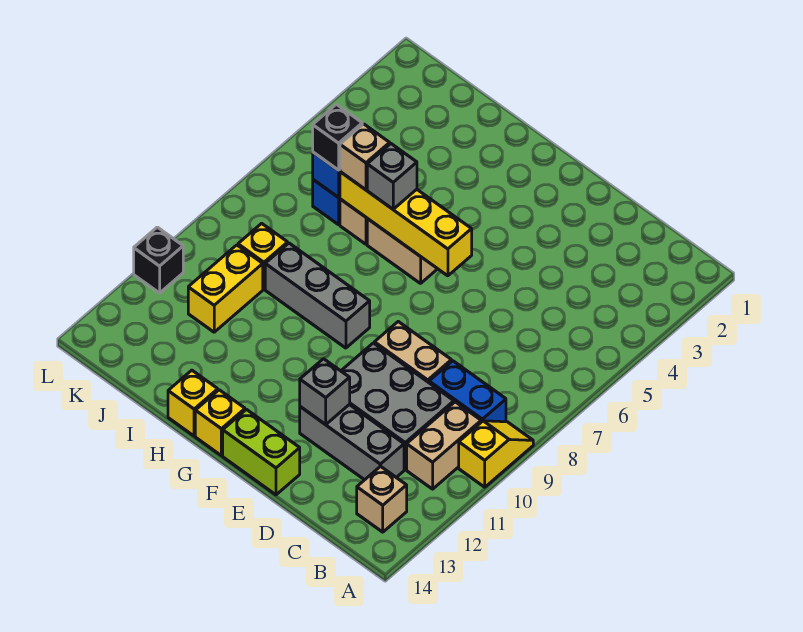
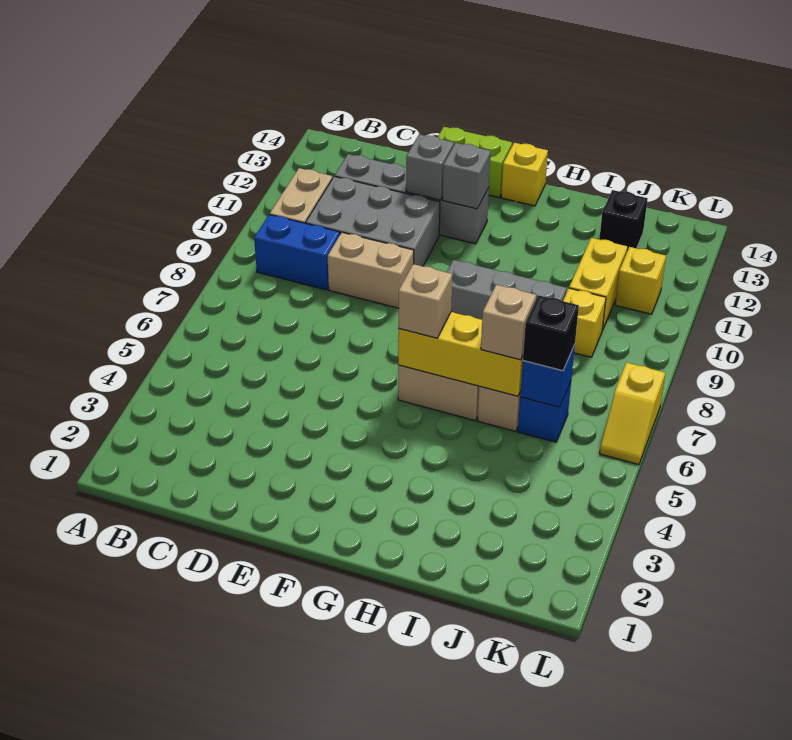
yellow slope A9:A10 level 1 top 10 -> yellow slope L6:L7 level 1 top 7
tan brick B13 level 1 -> tan brick G6 level 3
grey brick C12:E12 level 1 -> grey brick C12:F12 level 1
yellow brick F6:I6 level 2 -> yellow brick G6:I6 level 2
grey brick H6 level 3 -> grey brick F12 level 2
yellow brick H14 level 1 -> yellow brick K11 level 1
black brick L11 level 1 -> black brick J13 level 1

